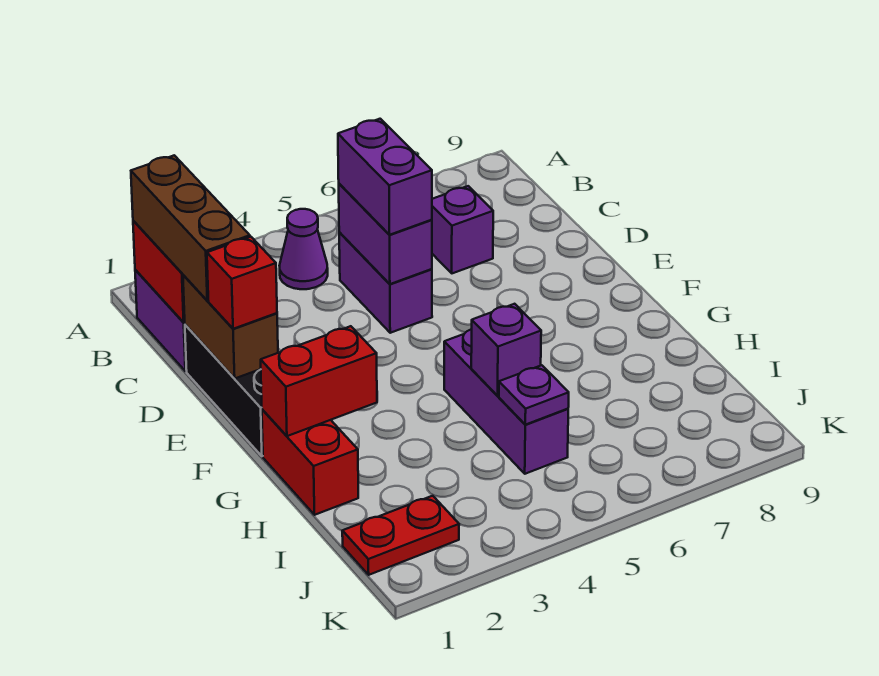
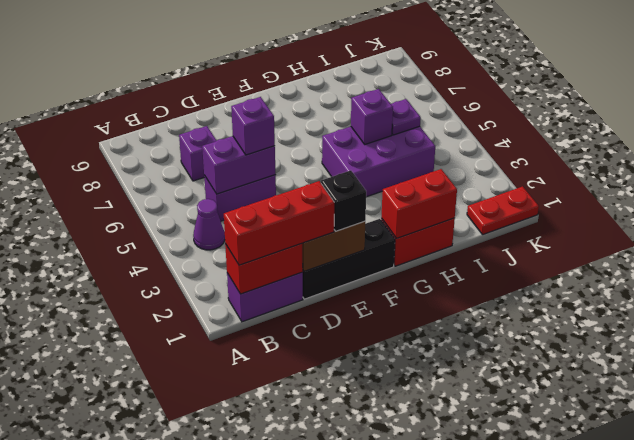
brown brick B1:D1 level 3 -> red brick B1:D1 level 3
purple brick C5:D5 level 3 -> purple brick D5 level 3
red brick E1 level 3 -> black brick E1 level 3
red brick G1:G2 level 2 -> red brick G1:H1 level 2
purple brick G5:I5 level 1 -> purple brick G4:I5 level 1
red plate J1:J2 level 1 -> red plate J1:K1 level 1

